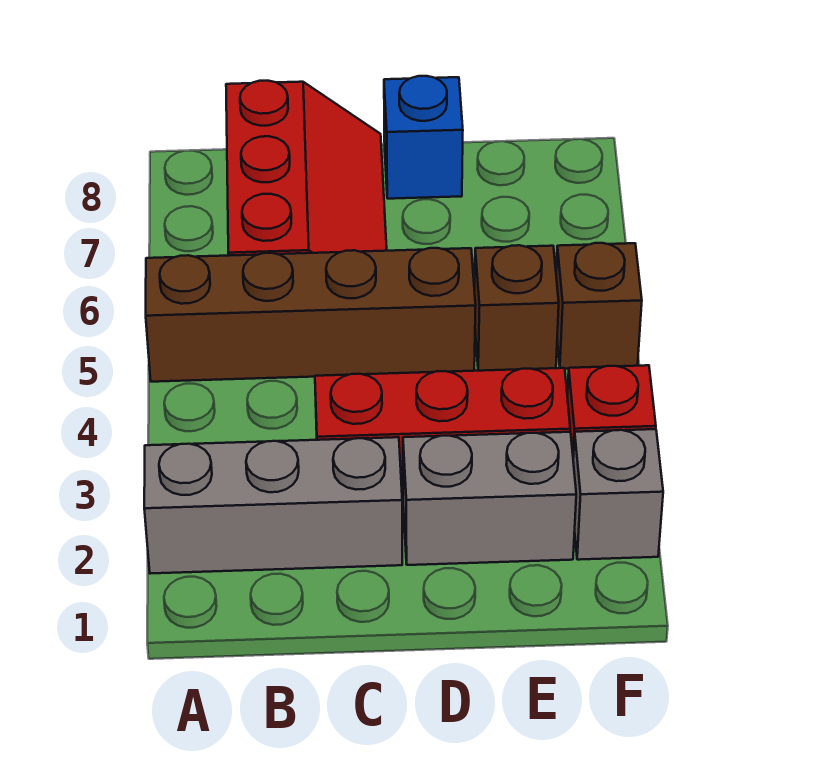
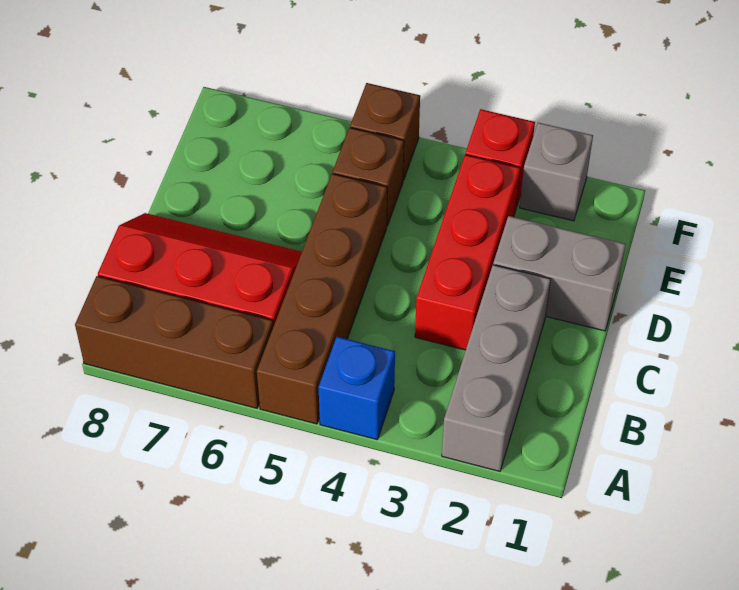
none -> brown brick A6:A8 level 1
grey brick D2:E2 level 1 -> grey brick D1:D2 level 1
blue brick D8 level 1 -> blue brick A4 level 1

